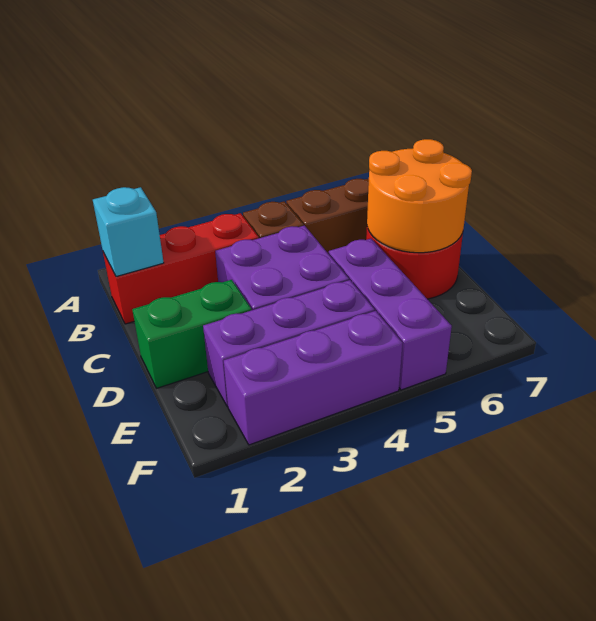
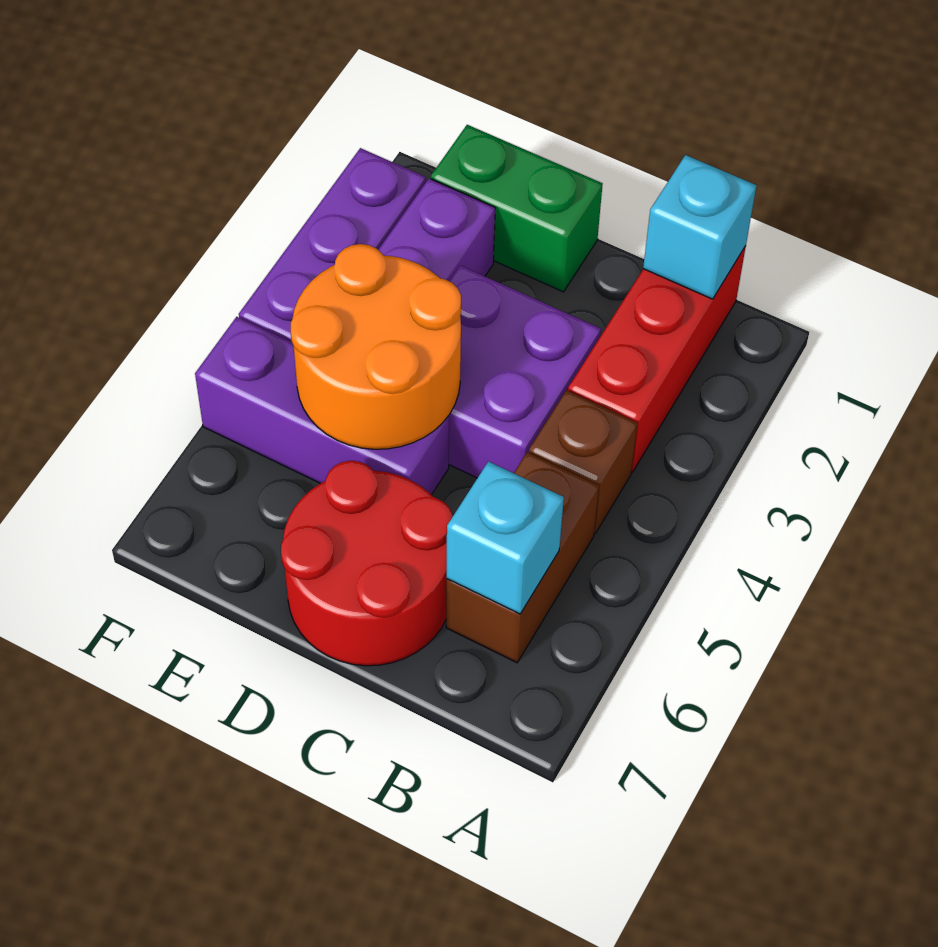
none -> cyan brick B6 level 2
orange round brick C6:D7 level 2 -> orange round brick D4:E5 level 2
green brick D1:D2 level 1 -> green brick D1:E1 level 1

